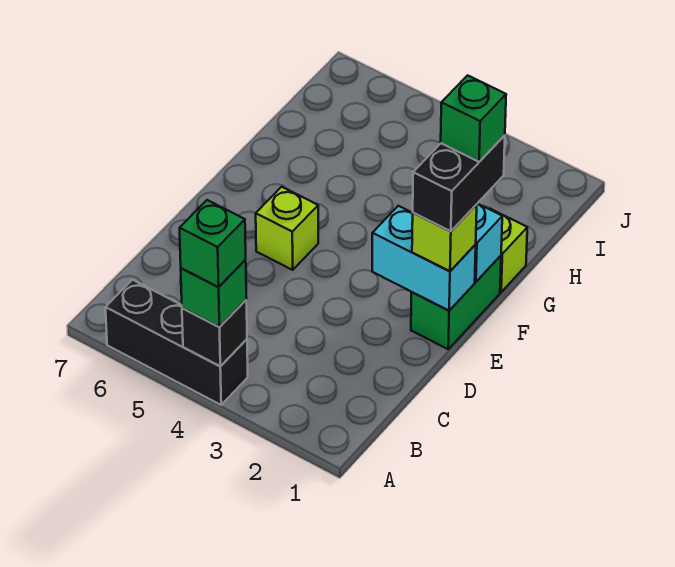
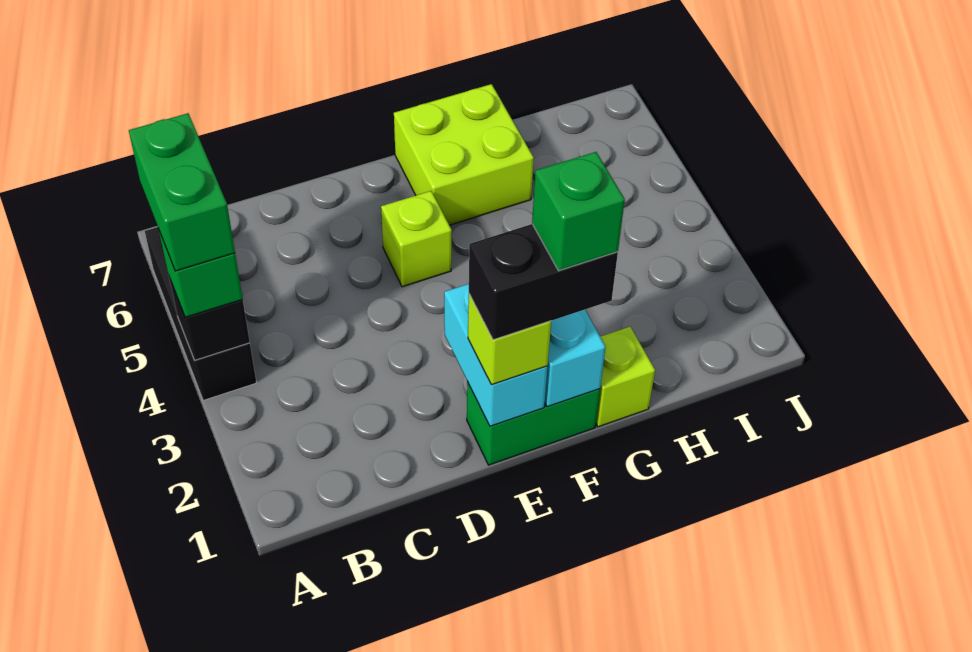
green brick A4 level 4 -> green brick A4:A5 level 4
none -> lime brick F6:G7 level 1

